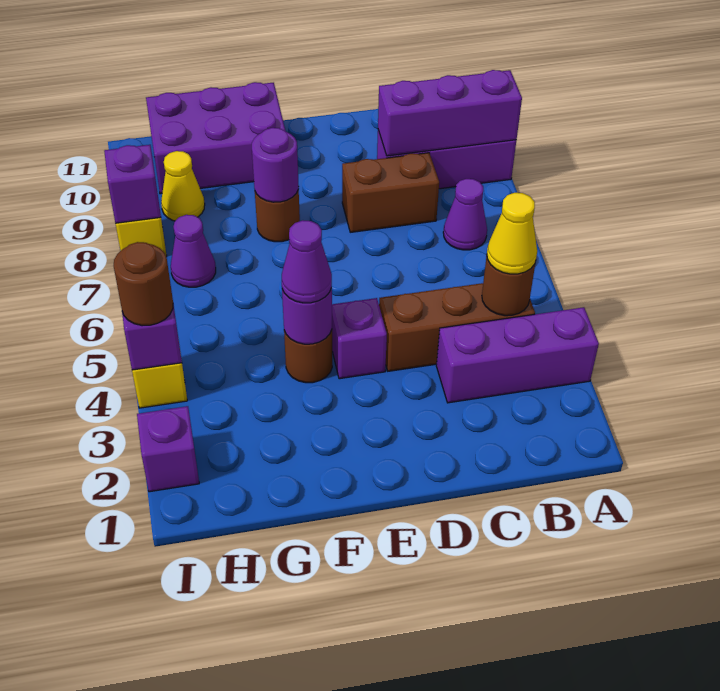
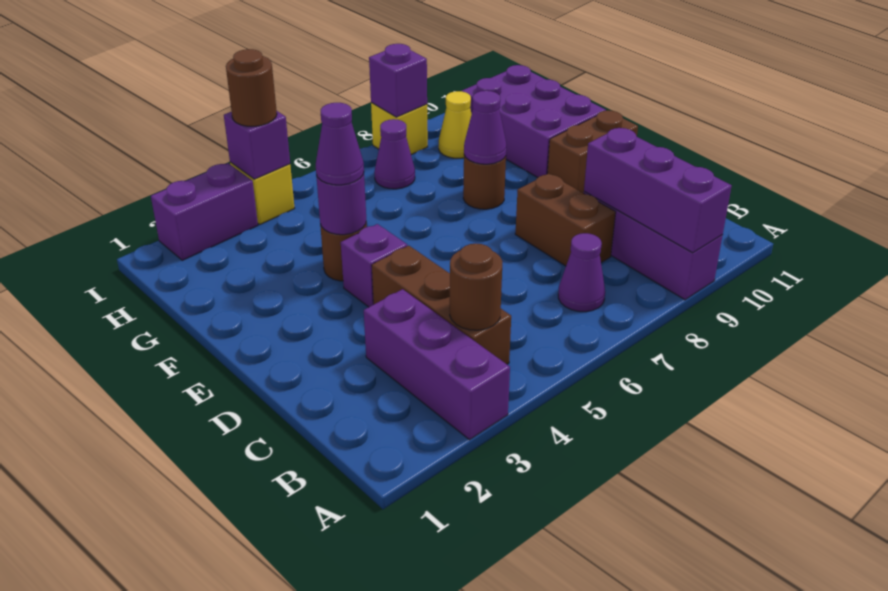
yellow cone B4 level 3 -> none
none -> brown brick E10:E11 level 1
purple round brick F8 level 2 -> purple cone F8 level 2
purple brick I2 level 1 -> purple brick I2:I3 level 1

